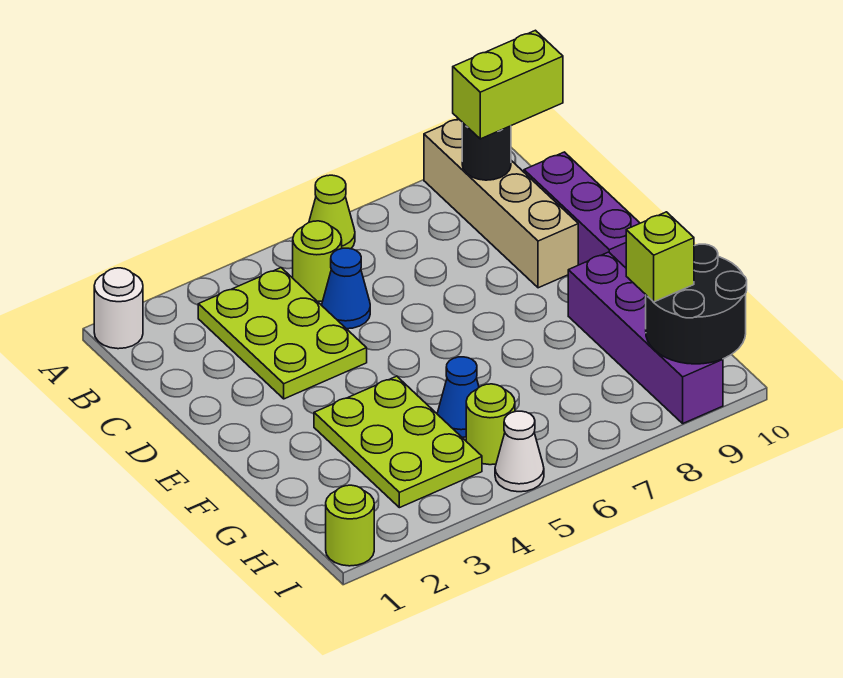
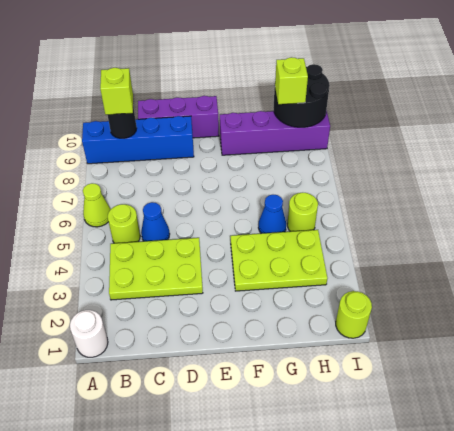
tan brick A9:D9 level 1 -> blue brick A9:D9 level 1
lime brick B9:B10 level 3 -> lime brick B9 level 3
white cone I5 level 1 -> none

